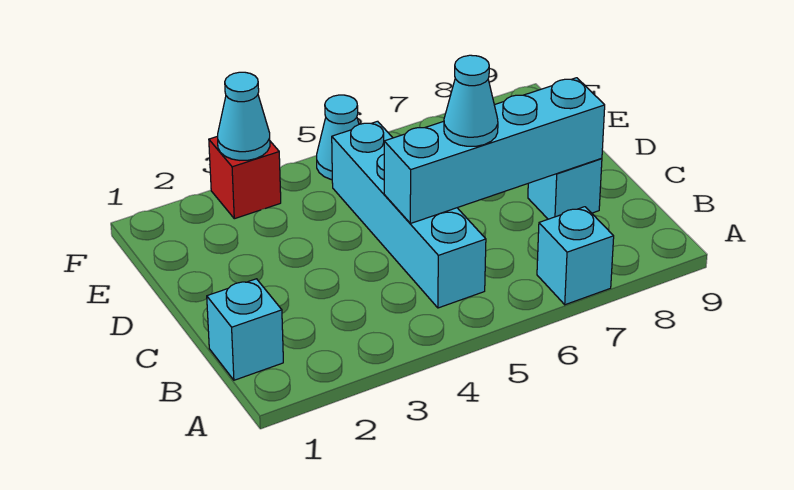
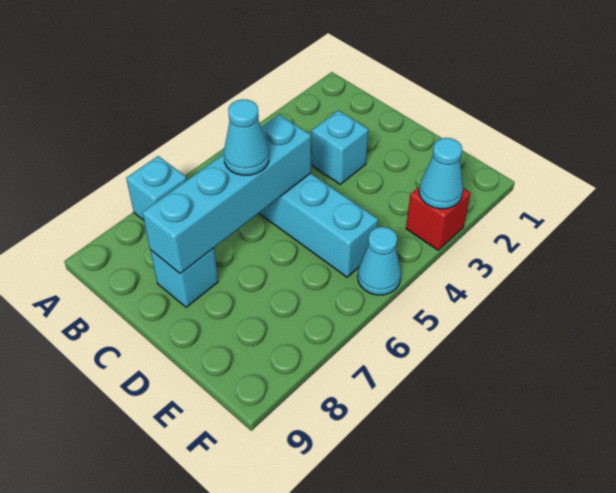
cyan brick B1 level 1 -> cyan brick C3 level 1

